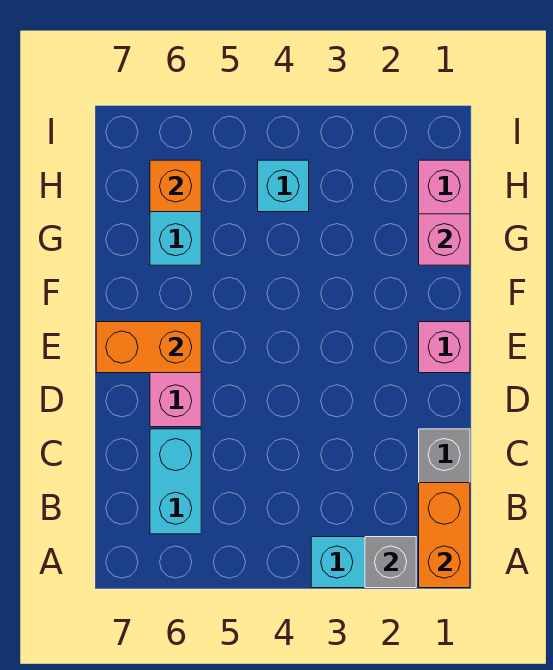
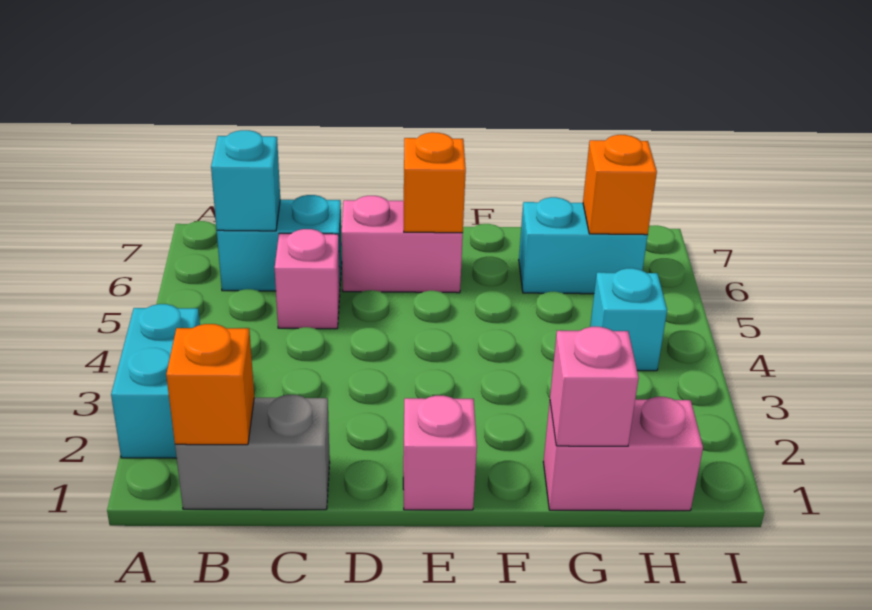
orange brick A1:B1 level 2 -> orange brick B1 level 2
grey brick A2 level 2 -> none
none -> cyan brick B6 level 2
none -> pink brick C5 level 1
orange brick E6:E7 level 2 -> orange brick E6 level 2

